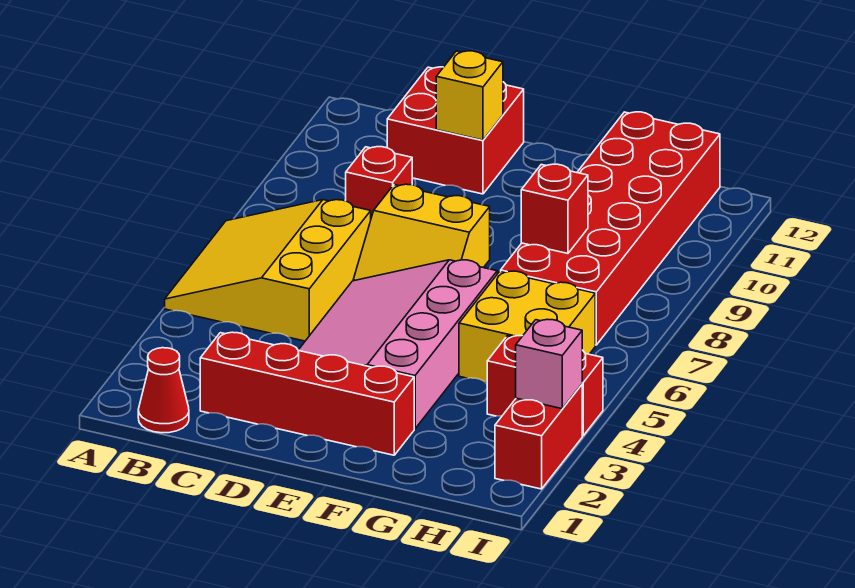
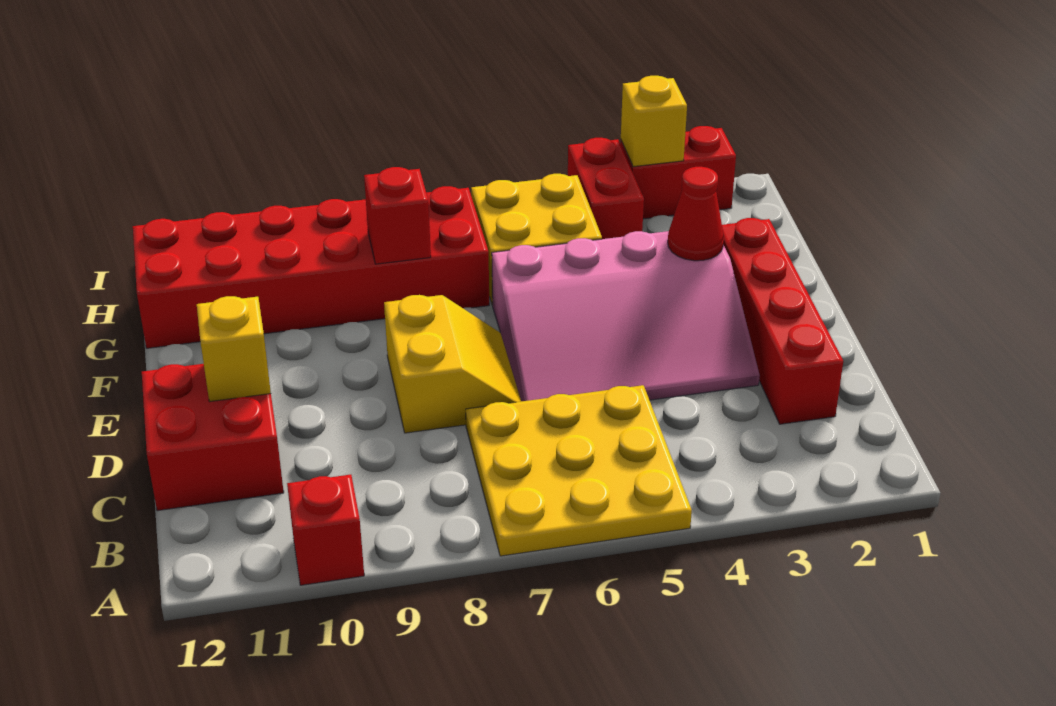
yellow slope A5:C7 level 1 top C -> yellow plate A5:C7 level 1
red cone B1 level 1 -> red cone F3 level 2
red brick C9 level 1 -> red brick A10 level 1
pink brick I3 level 2 -> yellow brick I3 level 2

